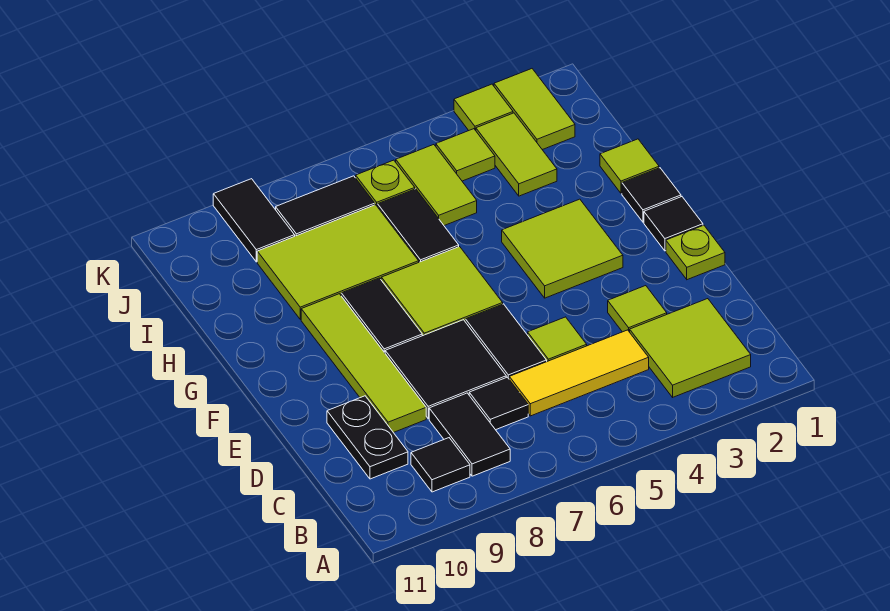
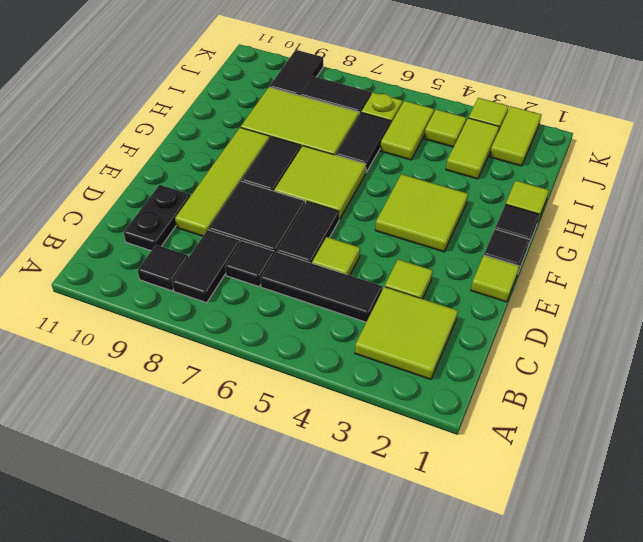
yellow tile C4:C6 level 1 -> black tile C4:C6 level 1
lime plate E1 level 1 -> lime tile E1 level 1

